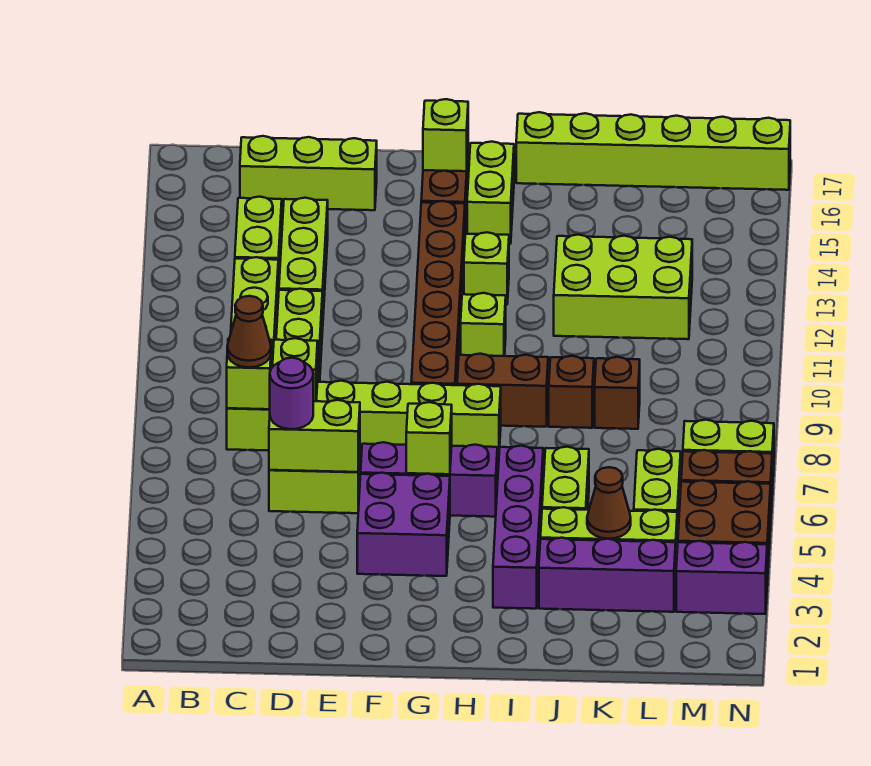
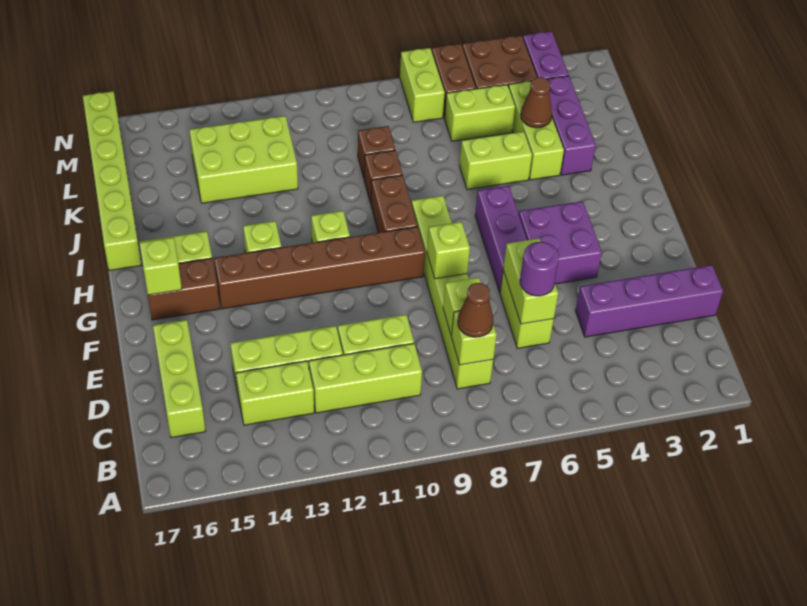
lime brick G6 level 2 -> lime brick F8 level 2
purple brick I3:I6 level 1 -> purple brick D1:D4 level 1
lime brick J12:L13 level 1 -> lime brick K12:L14 level 1

